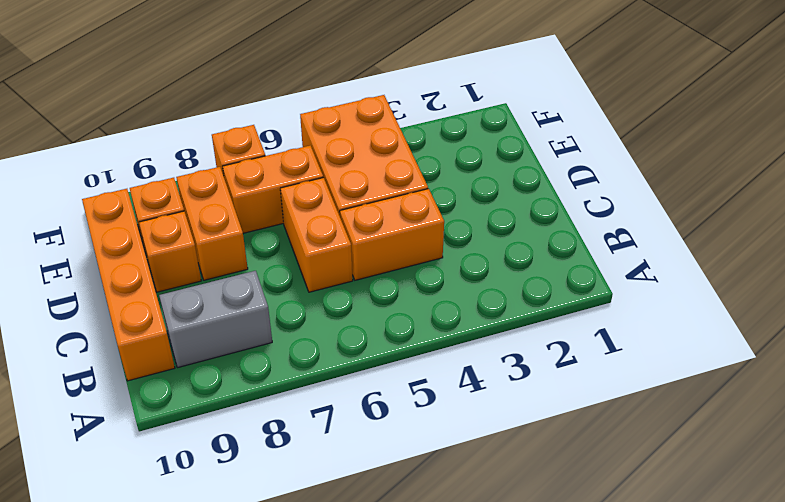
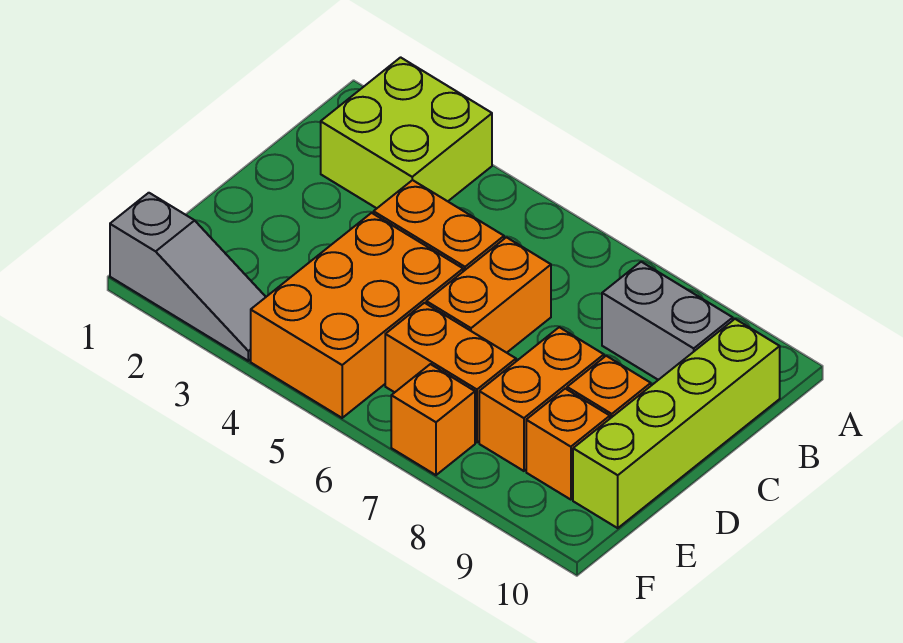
none -> lime brick A2:B3 level 1
orange brick B10:E10 level 1 -> lime brick B10:E10 level 1
none -> grey slope F1:F3 level 1 top 1

